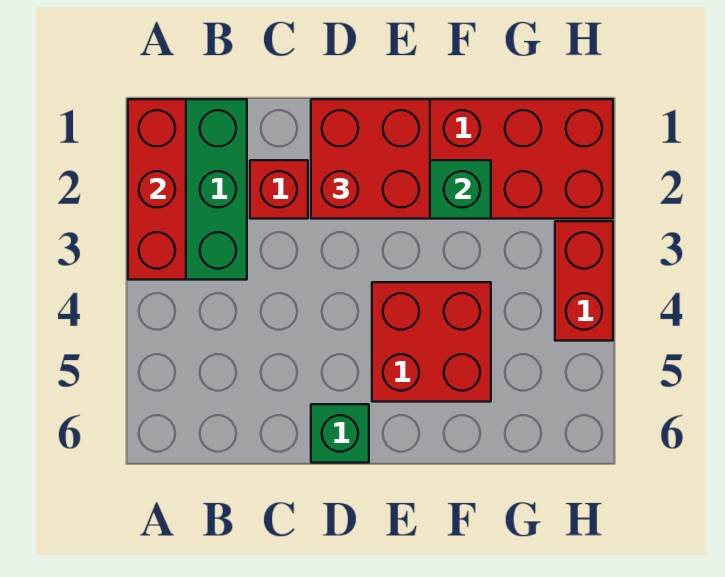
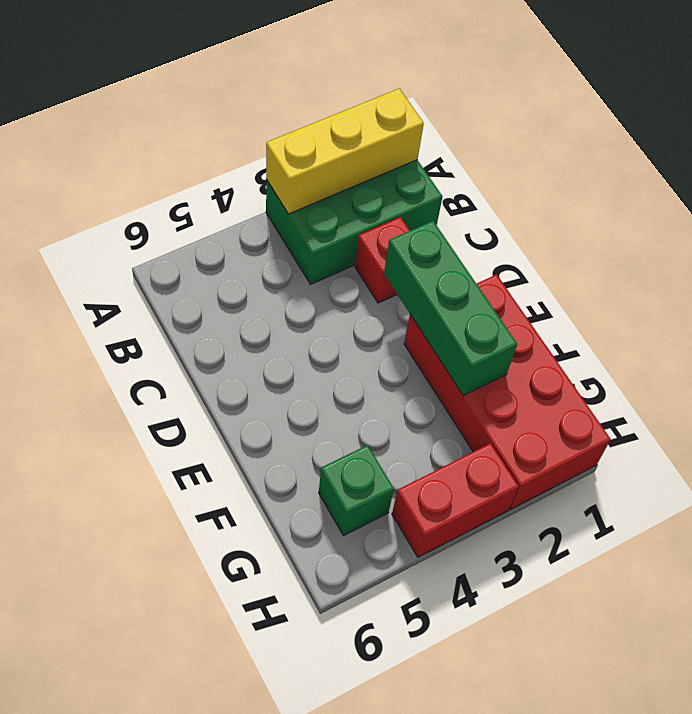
red brick A1:A3 level 2 -> yellow brick A1:A3 level 2
red brick D1:E2 level 3 -> none
green brick D6 level 1 -> green brick G5 level 1
red brick E4:F5 level 1 -> none

